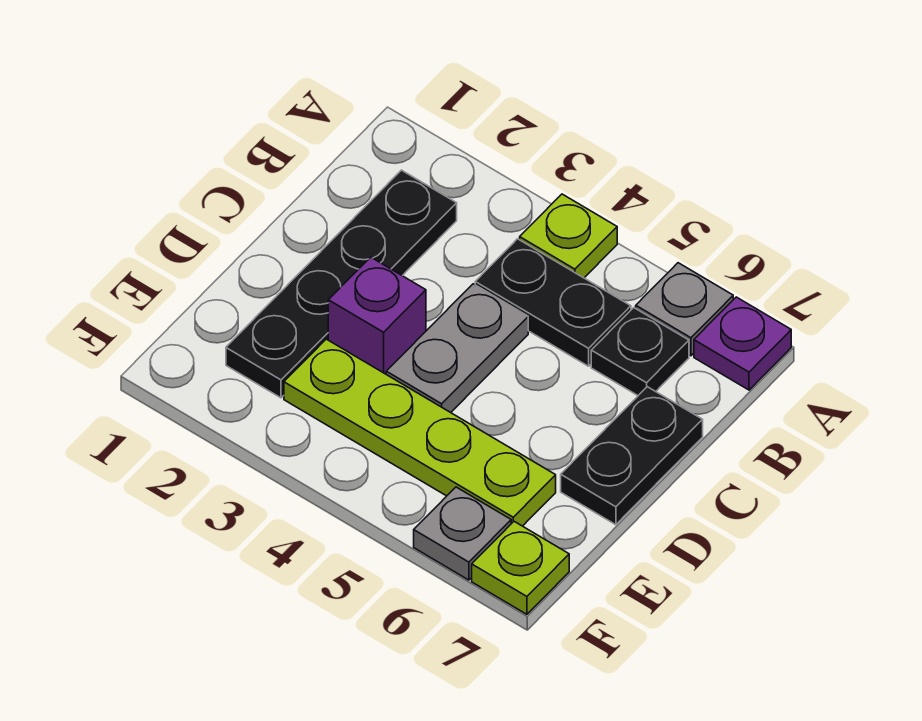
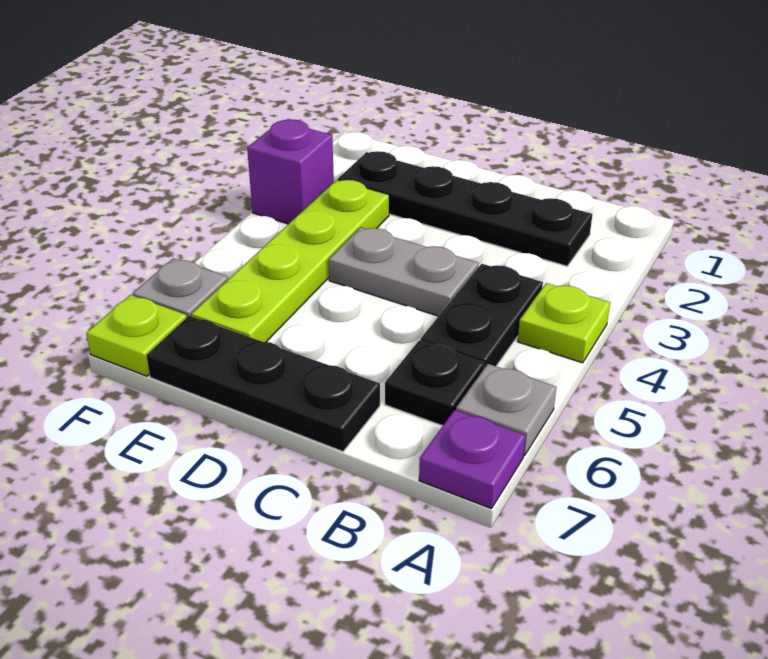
black plate C7:D7 level 1 -> black plate C7:E7 level 1
purple brick D3 level 1 -> purple brick F3 level 1

